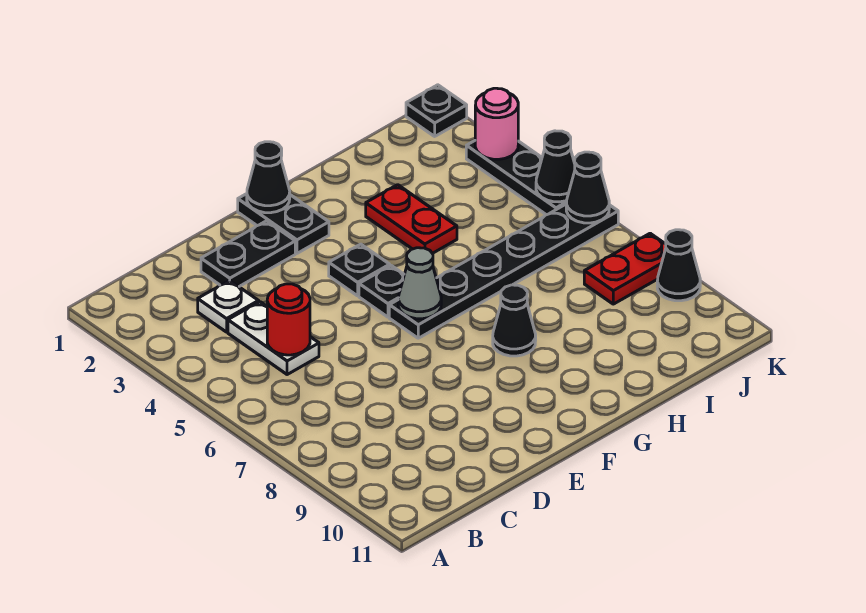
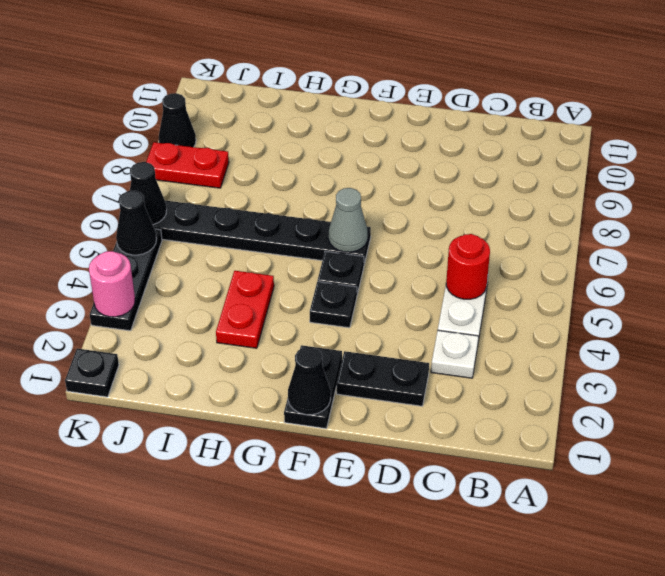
black cone G8 level 1 -> none

